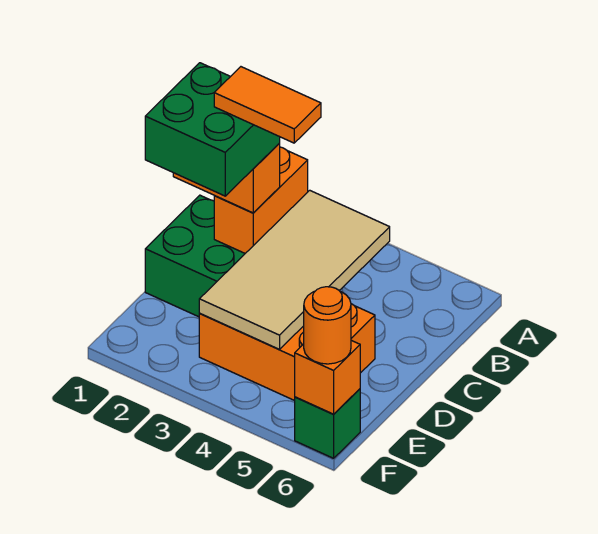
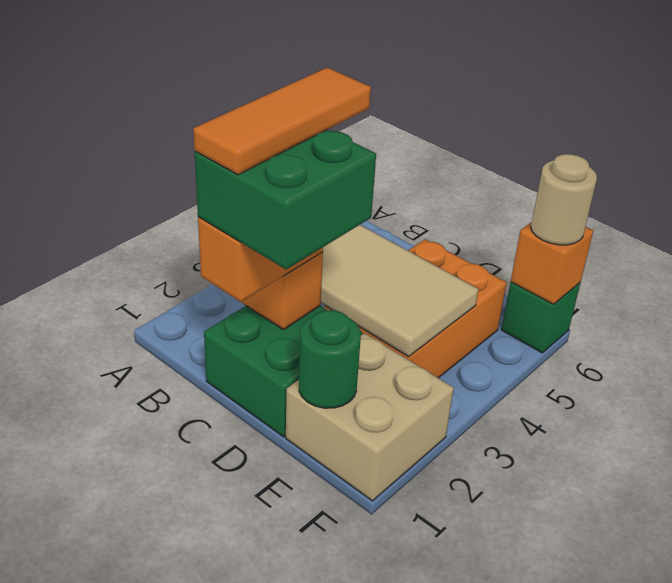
orange tile C2:C3 level 5 -> orange tile C1:C3 level 5
none -> tan brick E1:F2 level 1
none -> green round brick E1 level 2
orange round brick F6 level 3 -> tan round brick F6 level 3

